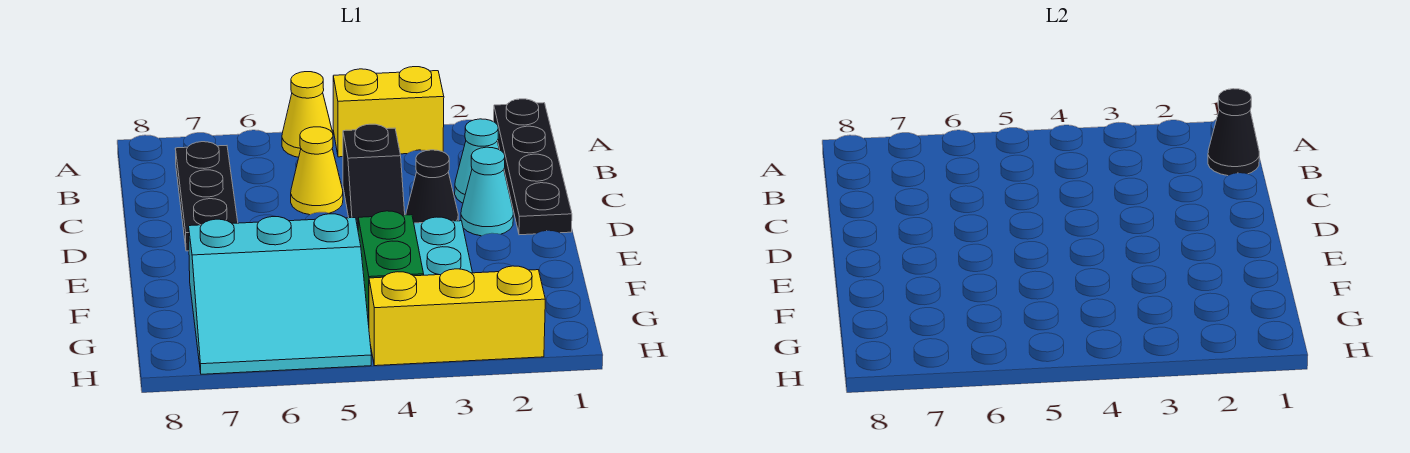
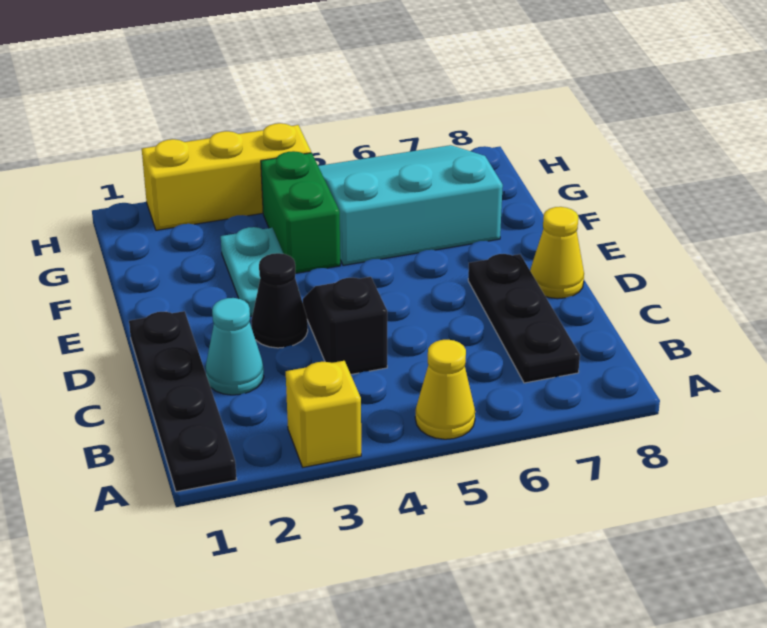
yellow brick A3:A4 level 1 -> yellow brick A3 level 1
black cone B1 level 2 -> none
yellow cone C5 level 1 -> yellow cone D8 level 1
cyan cone D2 level 1 -> none

